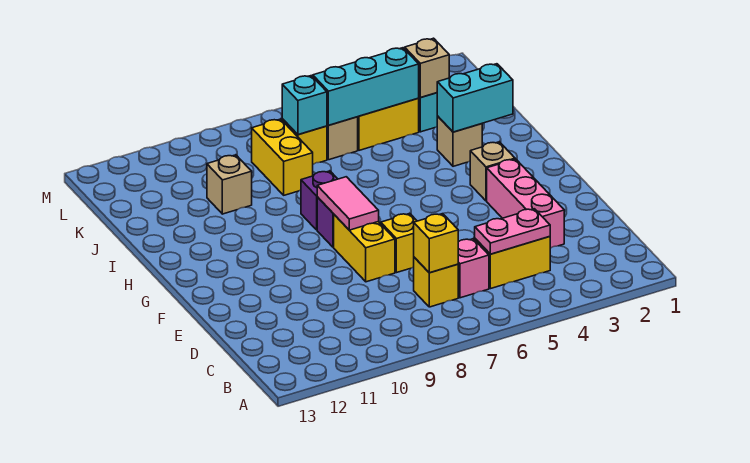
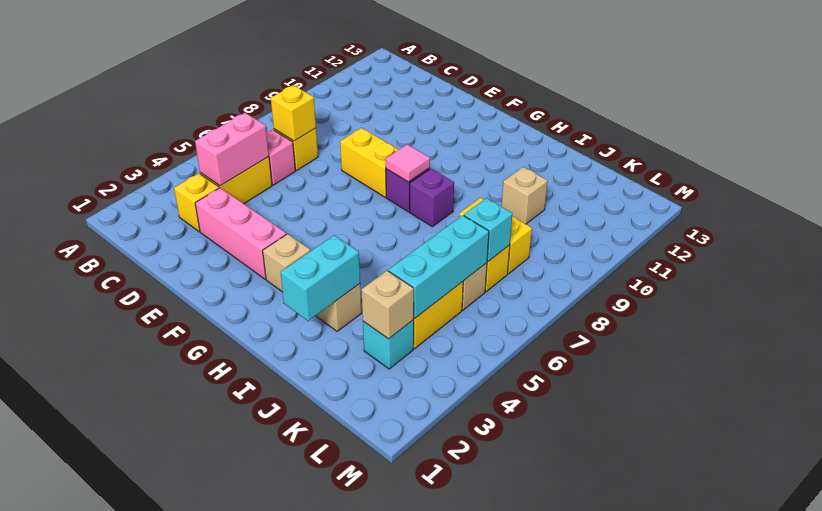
pink plate C4:C5 level 2 -> pink brick C4:C5 level 2
yellow brick E7 level 1 -> yellow brick C3 level 1
pink tile F8:G8 level 2 -> pink tile G8 level 2

